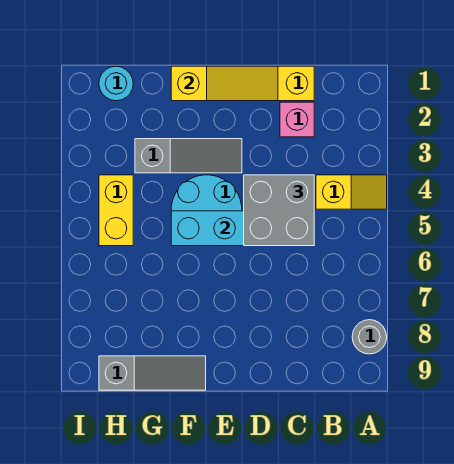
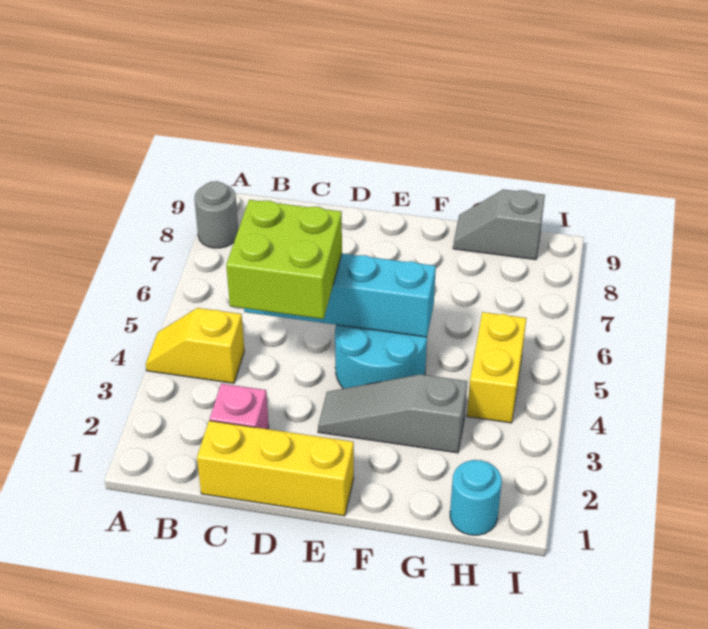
grey brick C4:D5 level 3 -> lime brick C4:D5 level 3
yellow slope D1:F1 level 2 top F -> none
grey slope F9:H9 level 1 top H -> grey slope G9:H9 level 1 top H

